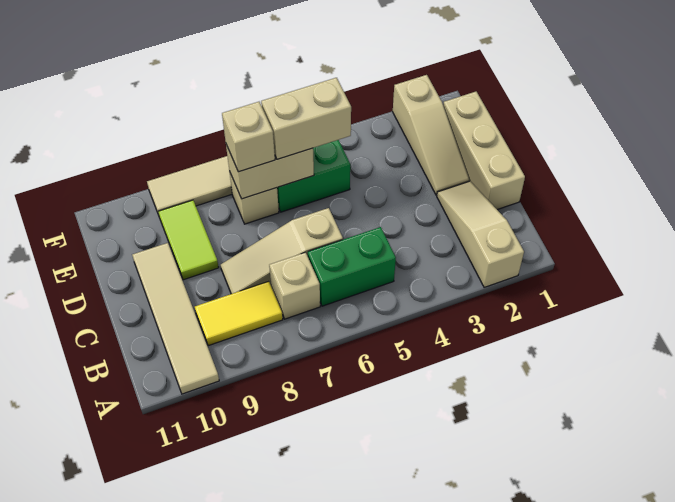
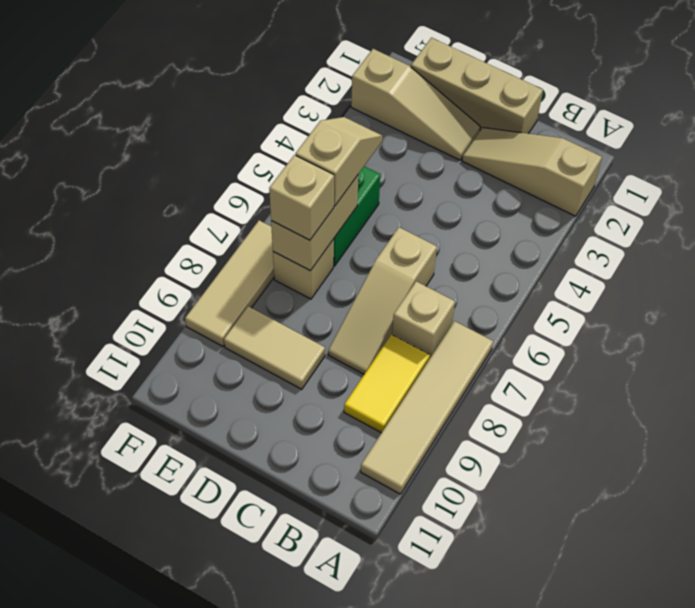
tan tile A10:D10 level 1 -> tan tile A7:A10 level 1
green brick B5:B6 level 1 -> none
lime tile D9:E9 level 1 -> tan tile D9:E9 level 1
tan brick E5:E6 level 3 -> tan slope E5:E6 level 3 top 6

